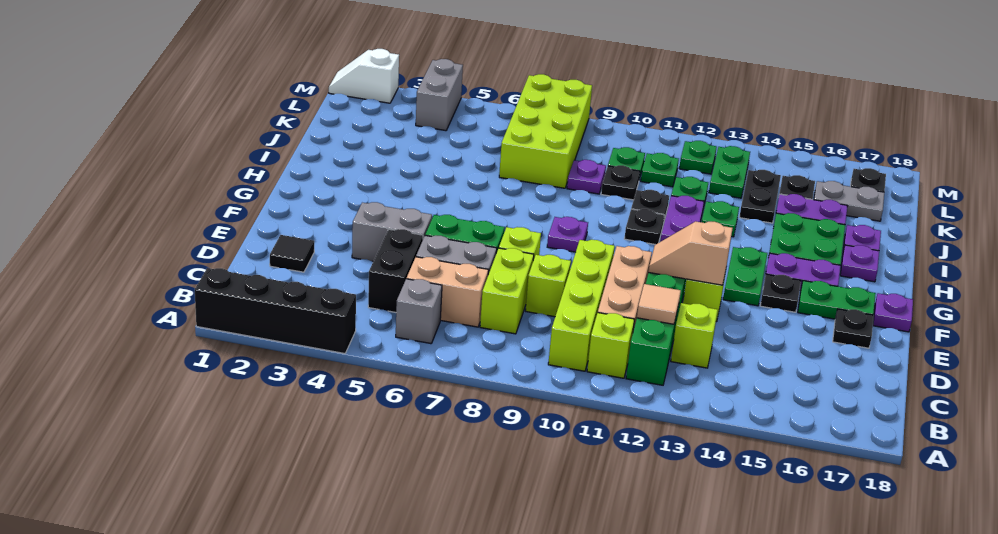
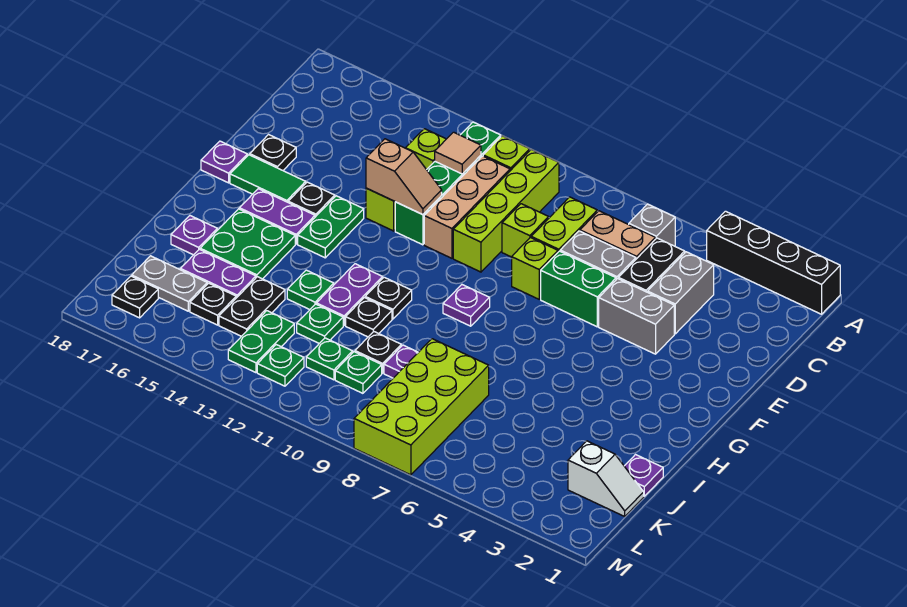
black tile D2 level 1 -> none
green plate F16:F17 level 1 -> green tile F16:F17 level 1
purple plate H17 level 1 -> purple plate J1 level 1
grey brick L4:M4 level 1 -> grey brick C4:D4 level 1
white slope M1:M2 level 1 top 2 -> white slope K1:K2 level 1 top 2

